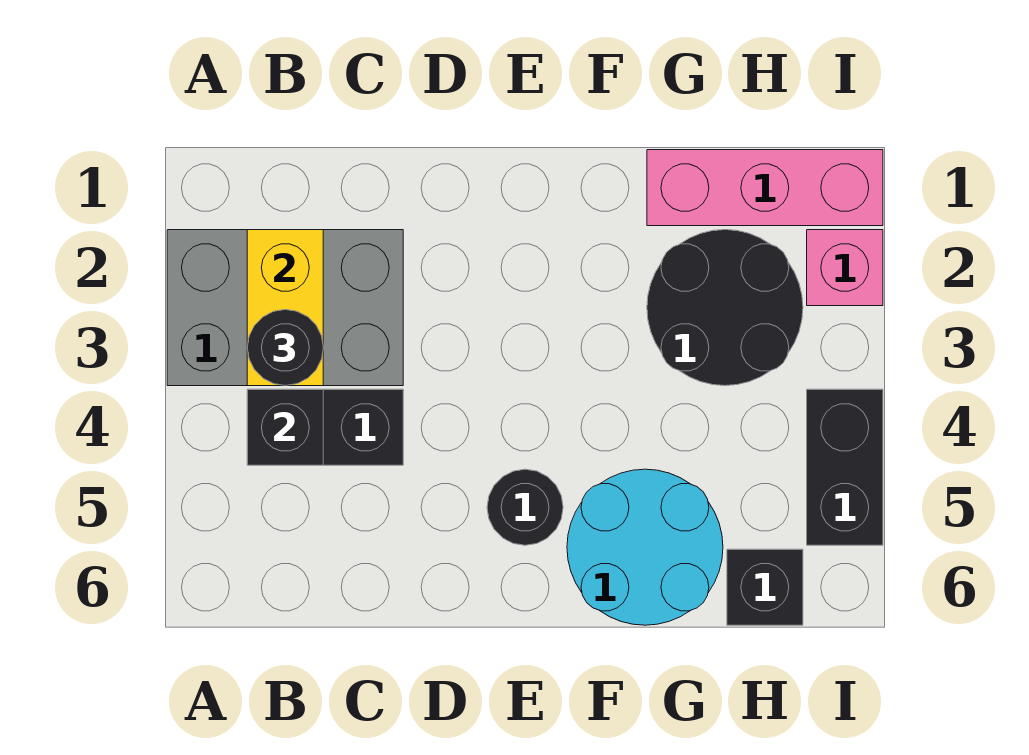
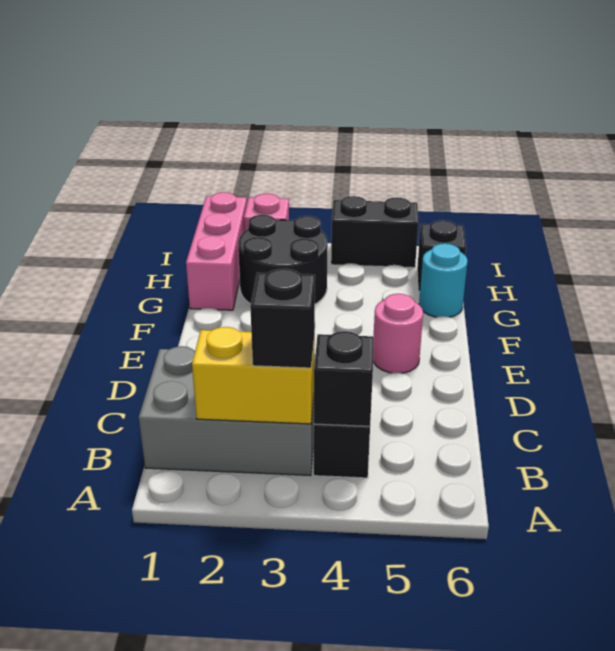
grey brick A2:C3 level 1 -> grey brick B1:C3 level 1
black round brick B3 level 3 -> black brick B3 level 3
black round brick E5 level 1 -> pink round brick E5 level 1
cyan round brick F5:G6 level 1 -> cyan round brick G6 level 1

